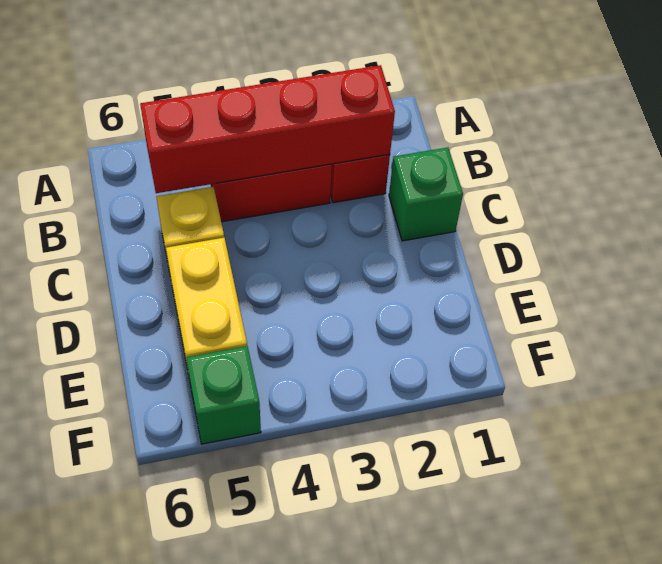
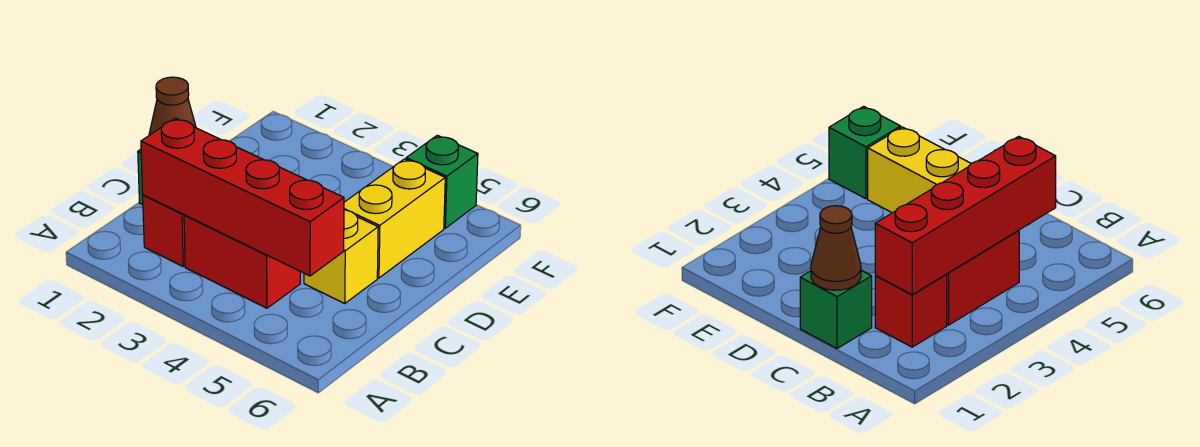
none -> brown cone C1 level 2

